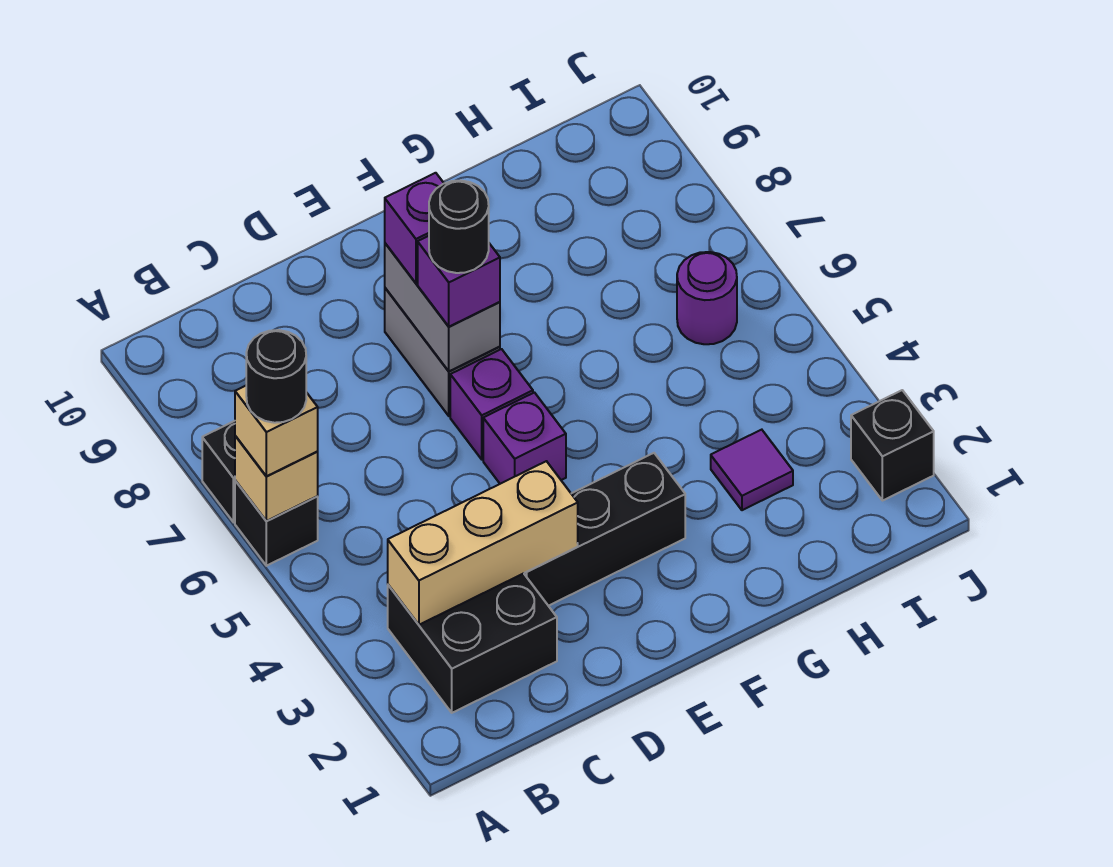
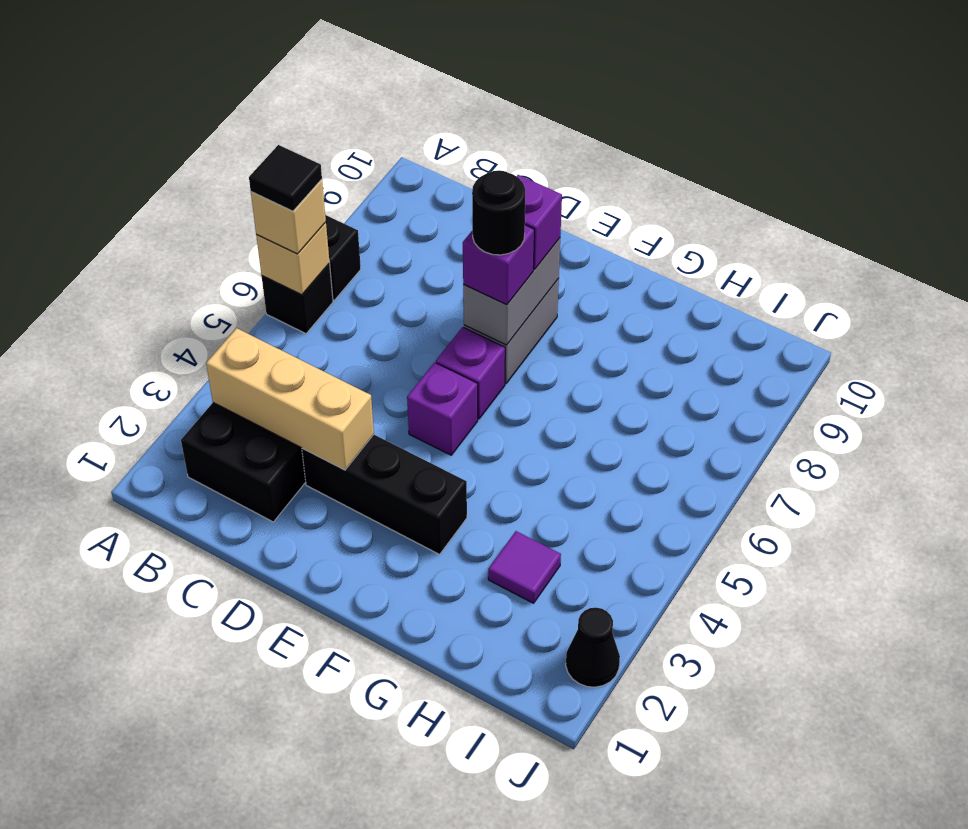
black round brick A6 level 4 -> black tile A6 level 4
purple round brick I6 level 1 -> none
black brick J2 level 1 -> black cone J2 level 1

